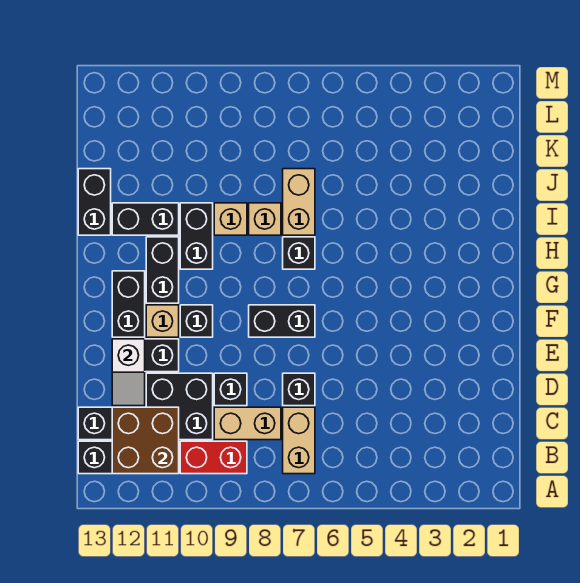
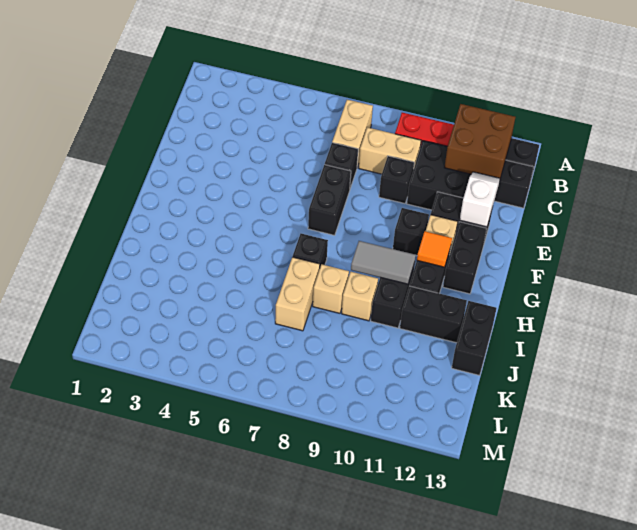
black brick F7:F8 level 1 -> black brick E7:F7 level 1
none -> orange tile G11 level 2
none -> grey tile H9:H10 level 2

